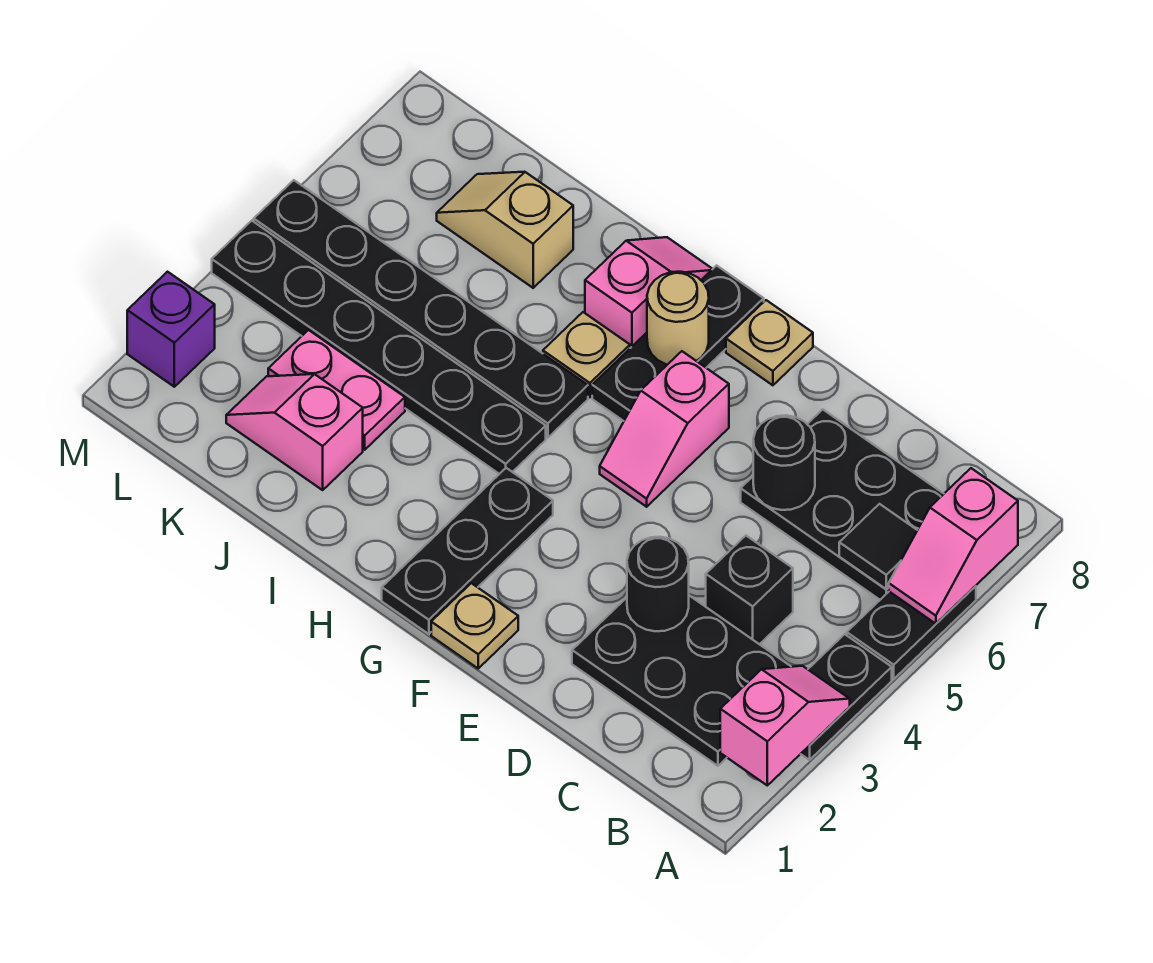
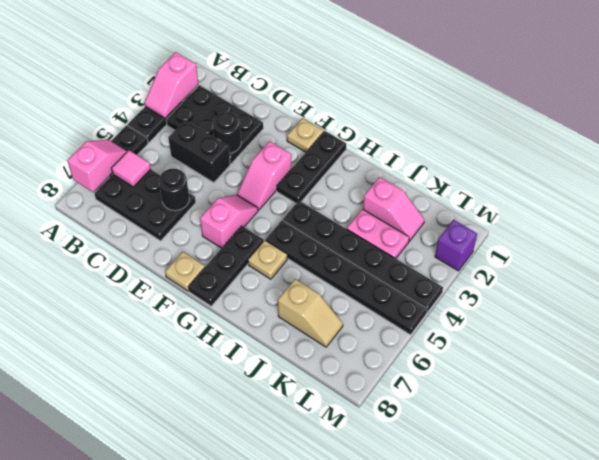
black tile B6 level 2 -> pink tile B6 level 2
black brick C4 level 1 -> black brick C4:D4 level 1
tan round brick G7 level 2 -> none
pink slope H7:H8 level 1 top 7 -> pink slope F3:F4 level 1 top 3

